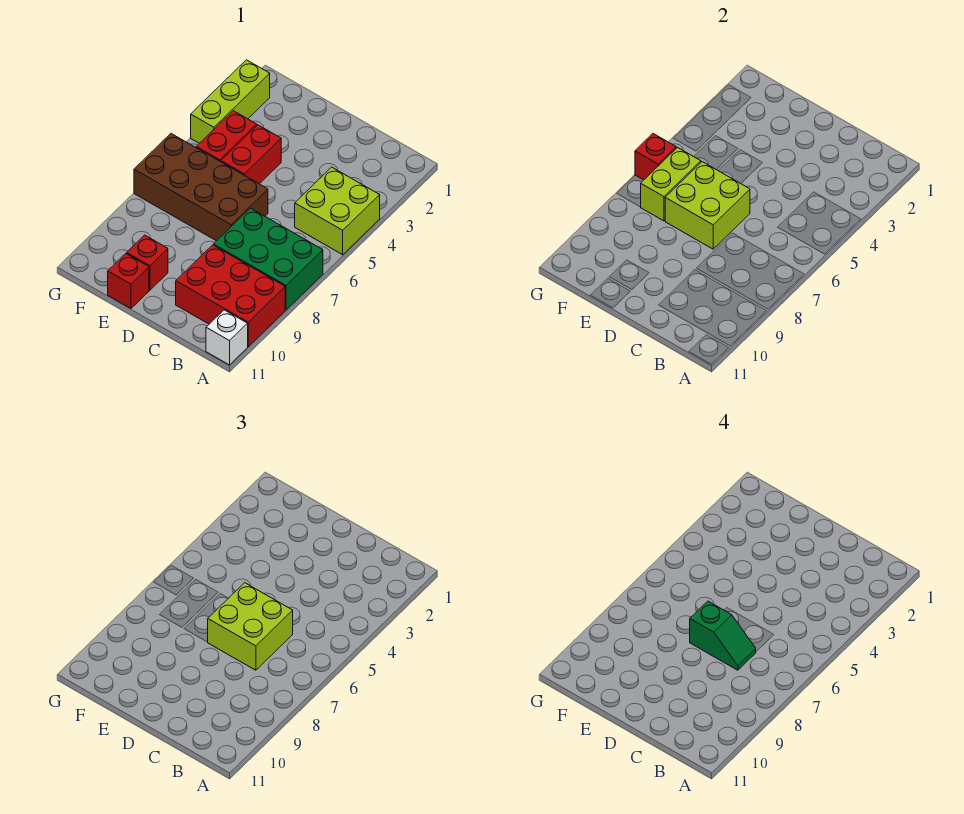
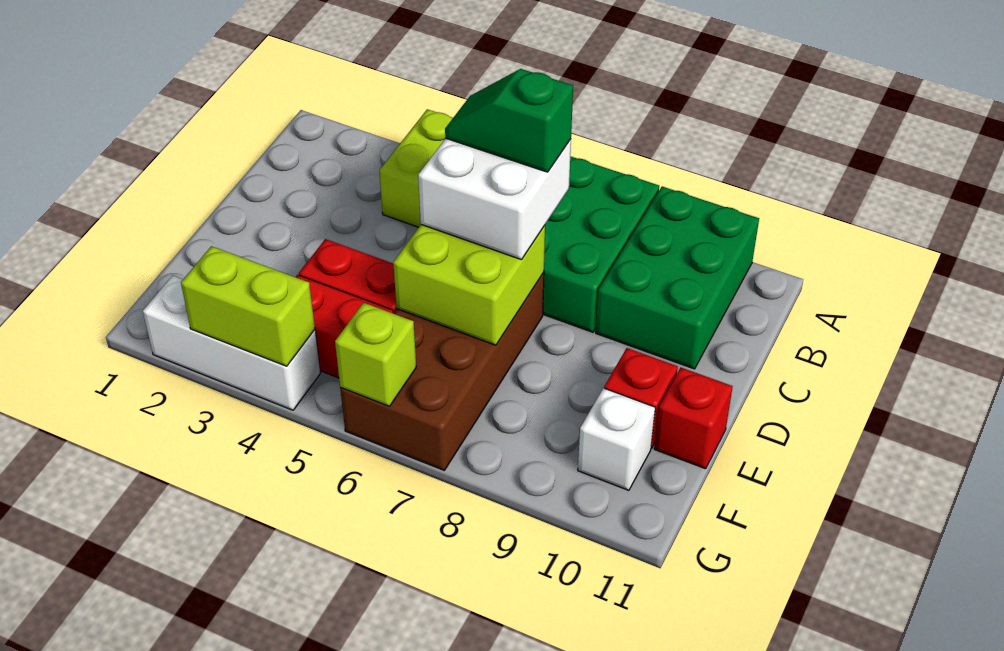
red brick A9:C10 level 1 -> green brick A9:C10 level 1
white brick A11 level 1 -> white brick F10 level 1
lime brick C6:D7 level 3 -> white brick C6:D7 level 3
green slope C7:D7 level 4 top D -> green slope C6:C7 level 4 top 7
lime brick F6:F7 level 2 -> lime brick G3:G4 level 2
lime brick G2:G4 level 1 -> white brick G2:G4 level 1
red brick G6 level 2 -> lime brick G6 level 2

